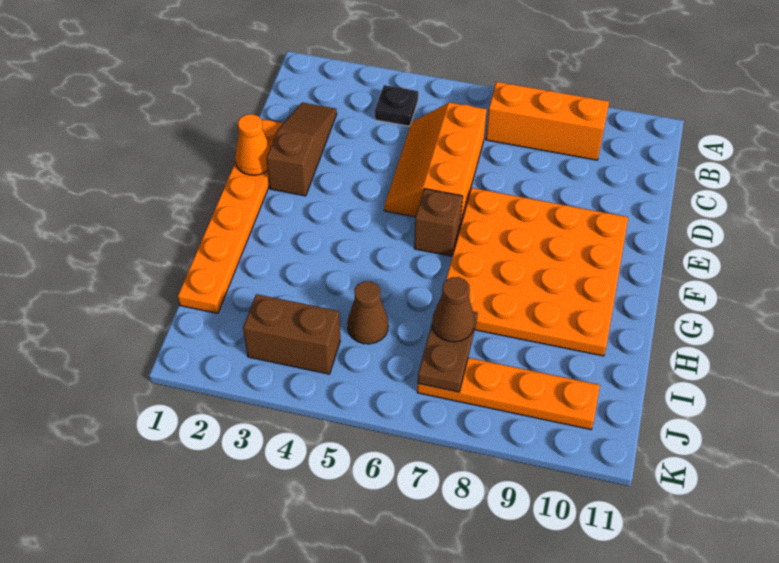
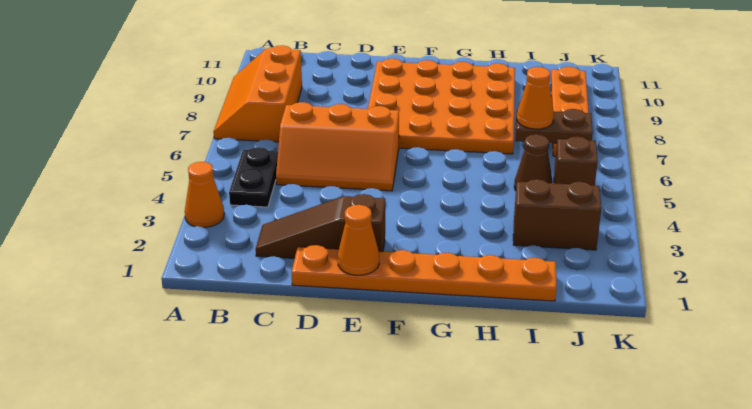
none -> orange cone A3 level 1
black plate B4 level 1 -> black plate B4:B5 level 1
brown brick F6 level 1 -> brown brick J5 level 1
brown cone I7 level 3 -> orange cone I7 level 3
brown brick J3:J4 level 1 -> brown brick I3:J3 level 1

